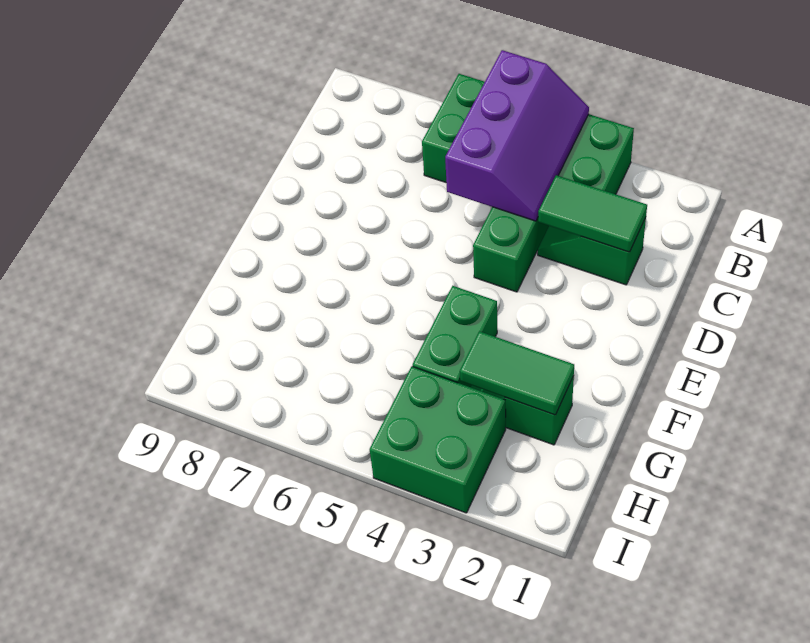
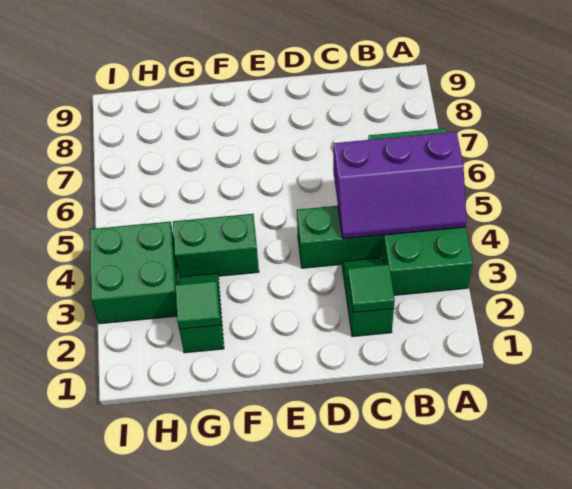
green tile C2:C3 level 2 -> green tile C2 level 2
green tile G2:G3 level 2 -> green tile G2 level 2

